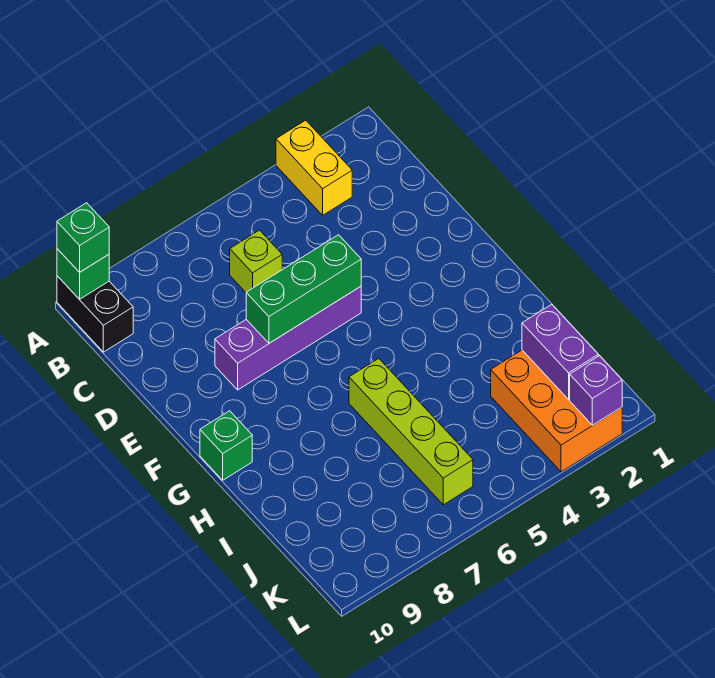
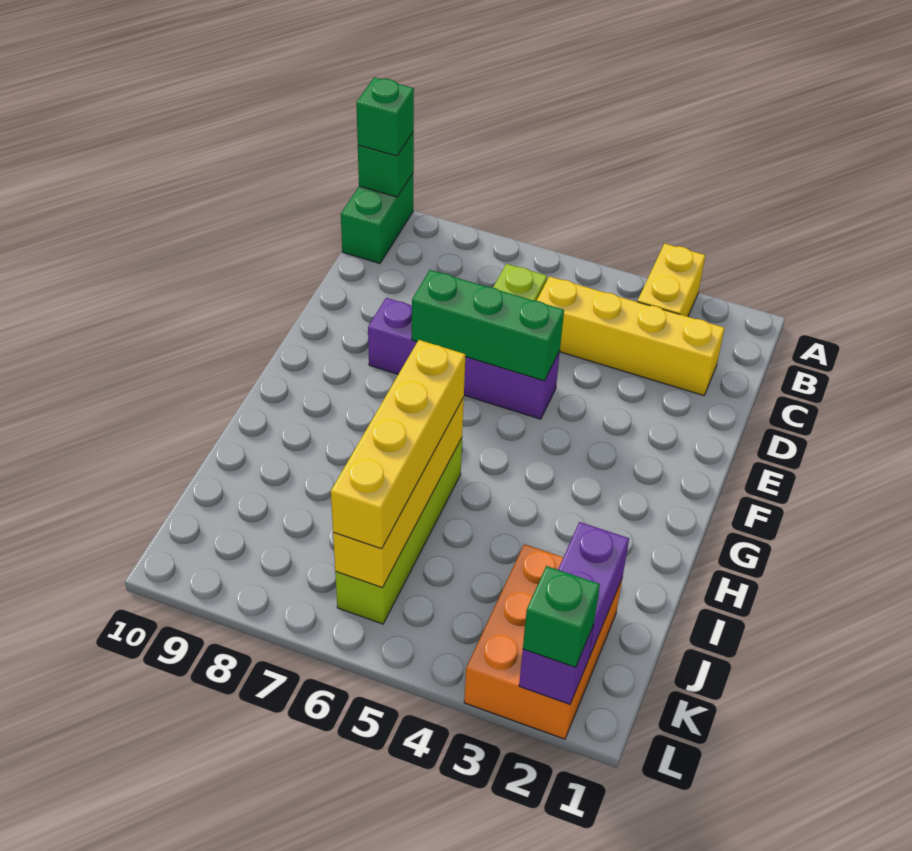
black brick A10:B10 level 1 -> green brick A10:B10 level 1
none -> yellow brick C2:C5 level 1
green brick G10 level 1 -> green brick L2 level 3
none -> yellow brick H6:K6 level 2
none -> yellow brick H6:K6 level 3

